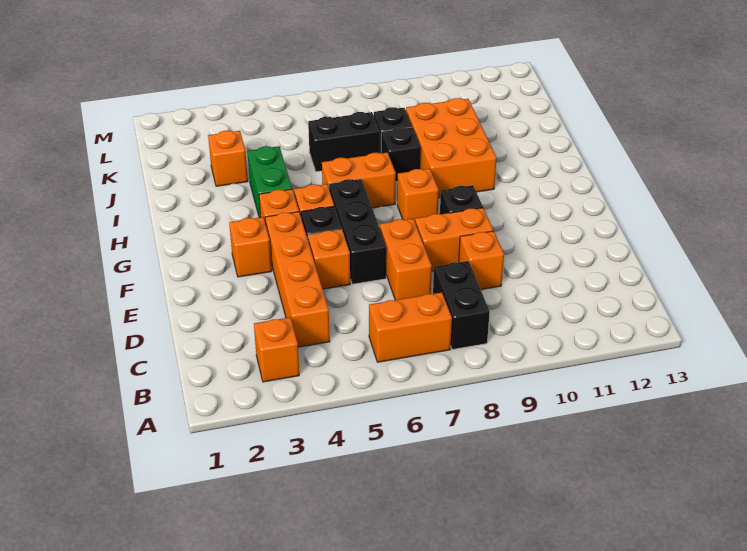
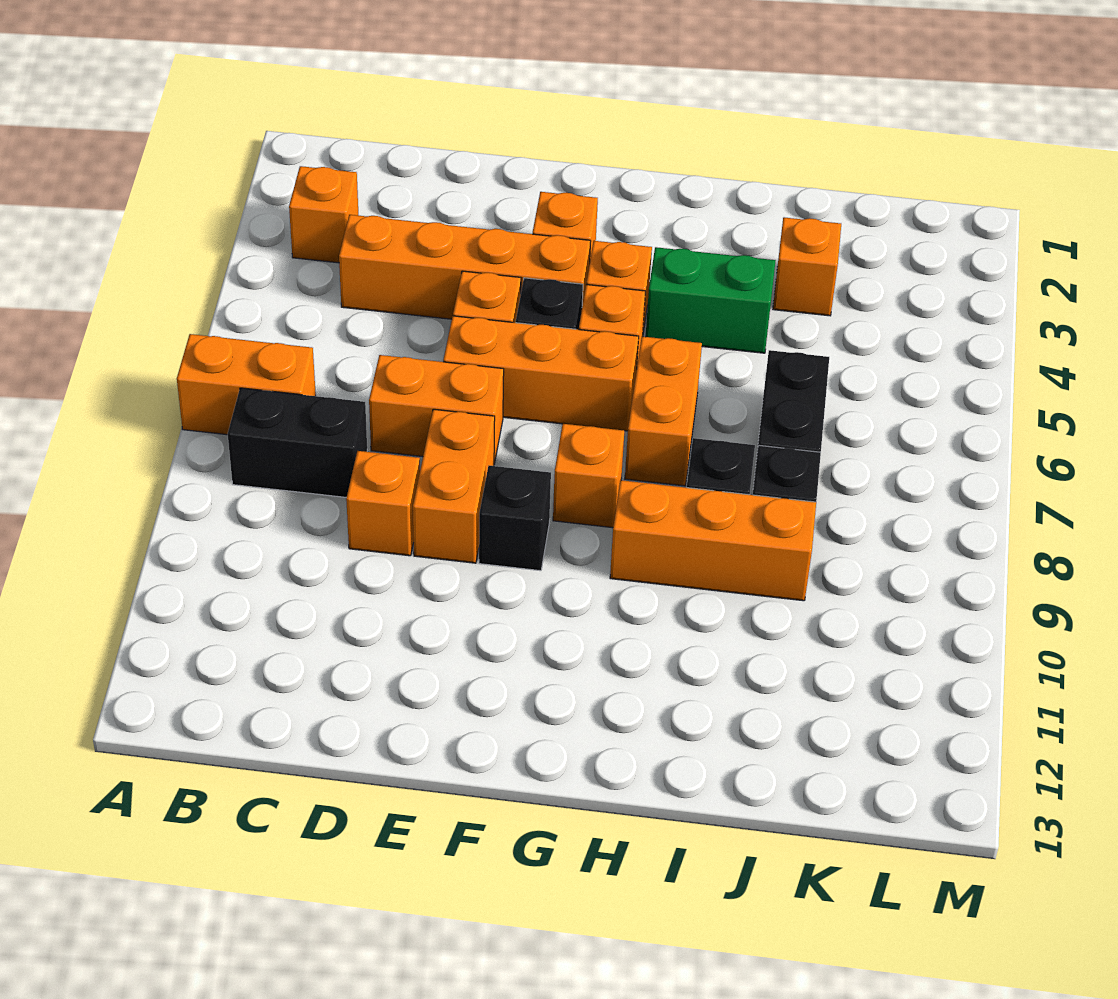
orange brick B6:B7 level 1 -> orange brick A7:B7 level 1
black brick E6:G6 level 1 -> orange brick E6:G6 level 1
orange brick H9:J10 level 1 -> orange brick H9:J9 level 1

